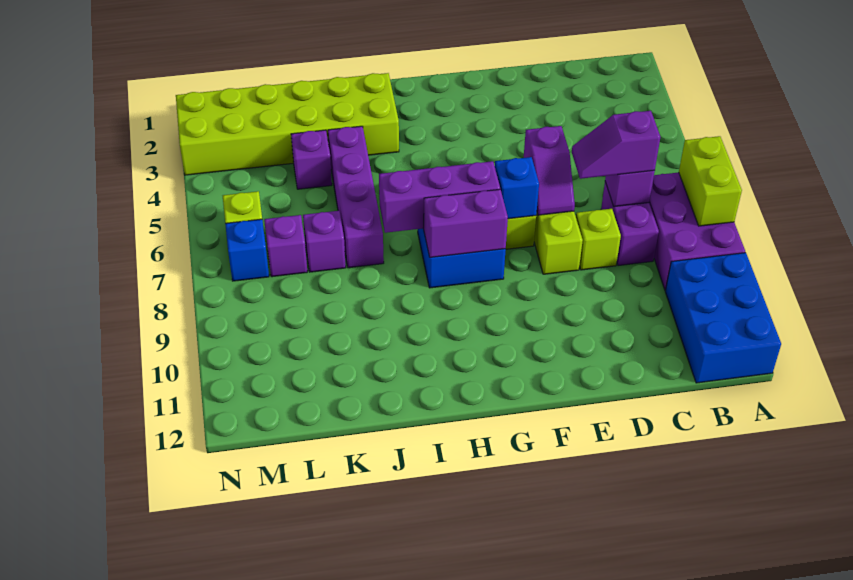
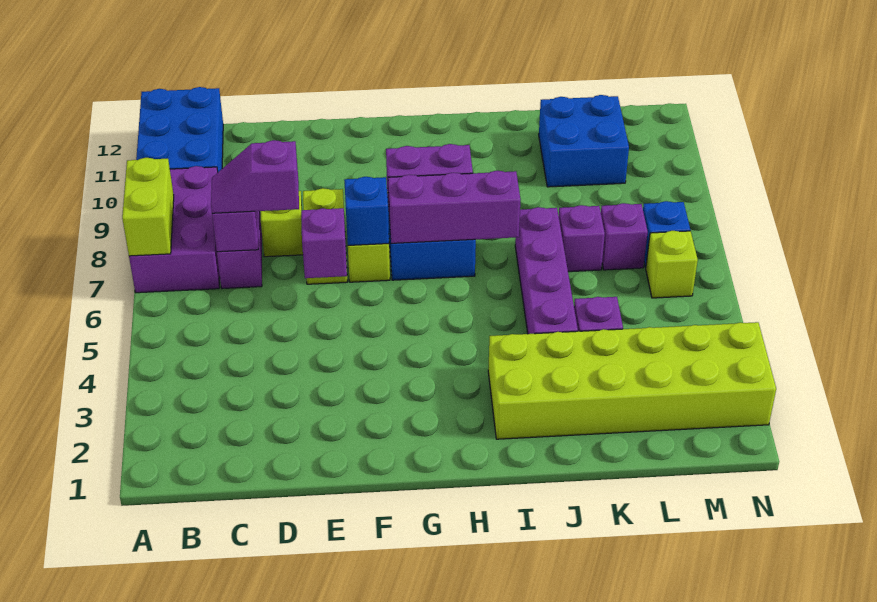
purple slope C7:D7 level 3 top C -> purple slope C7:D7 level 3 top D
none -> blue brick K10:L11 level 1

